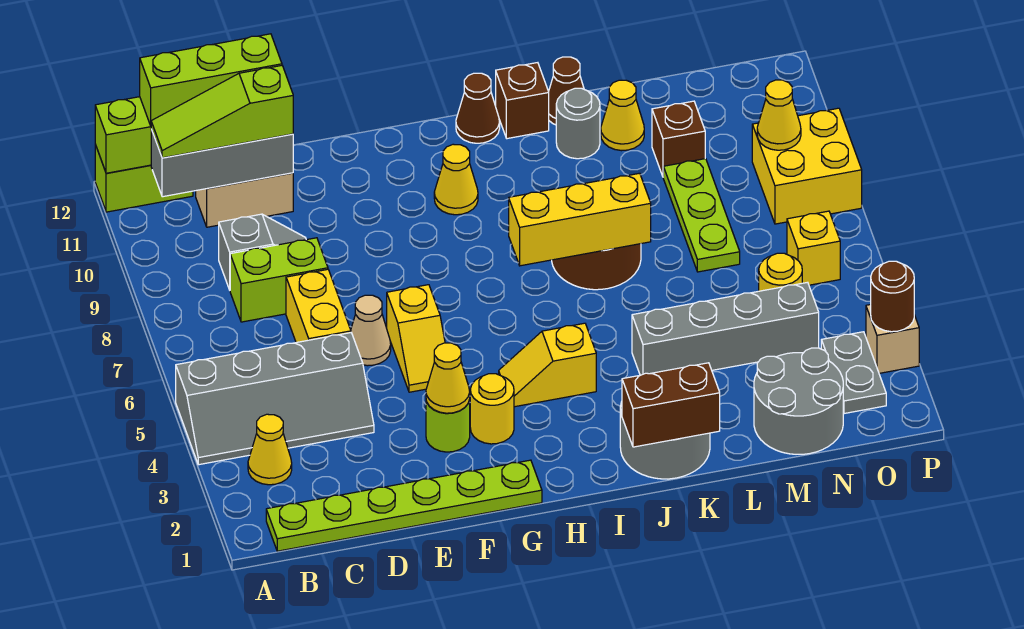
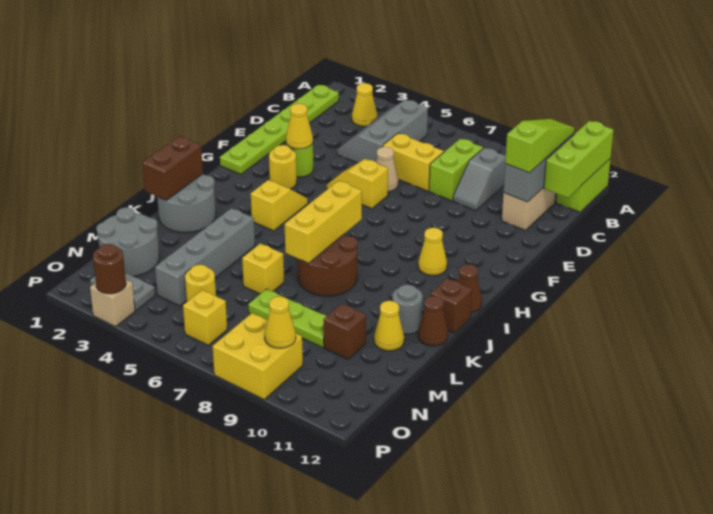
grey slope A4:D5 level 1 top 5 -> grey slope B4:D5 level 1 top 5
lime brick B12:D12 level 3 -> none
none -> yellow brick L6 level 1

